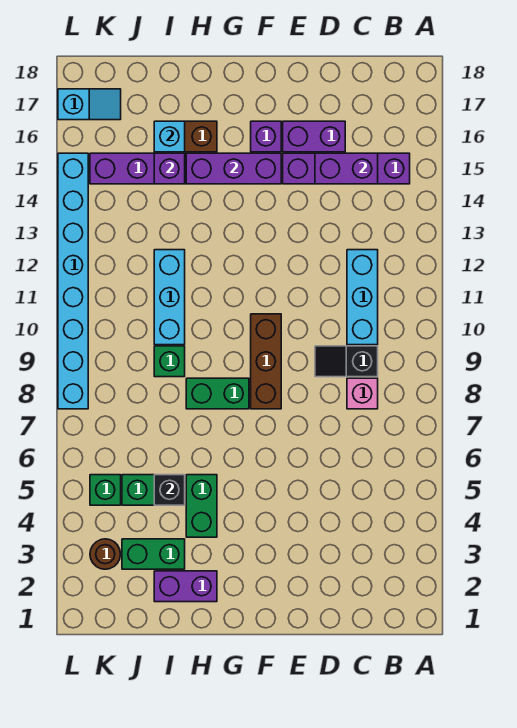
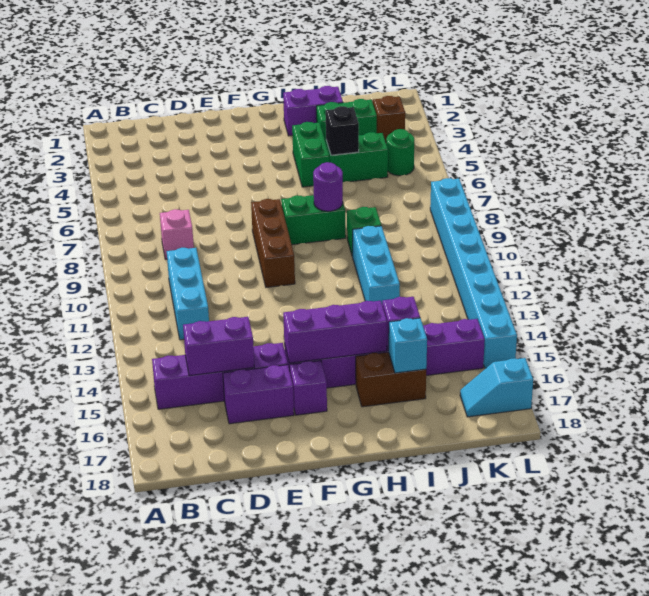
black slope C9:D9 level 1 top C -> none
none -> purple round brick H8 level 2
brown round brick K3 level 1 -> brown brick K3 level 1
green brick K5 level 1 -> green round brick K5 level 1

